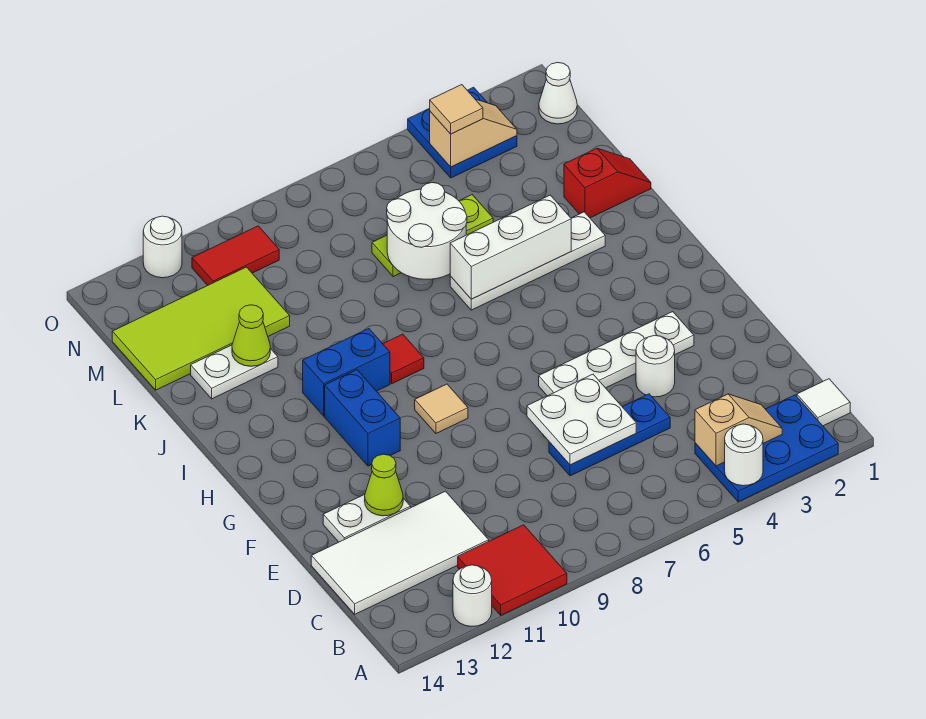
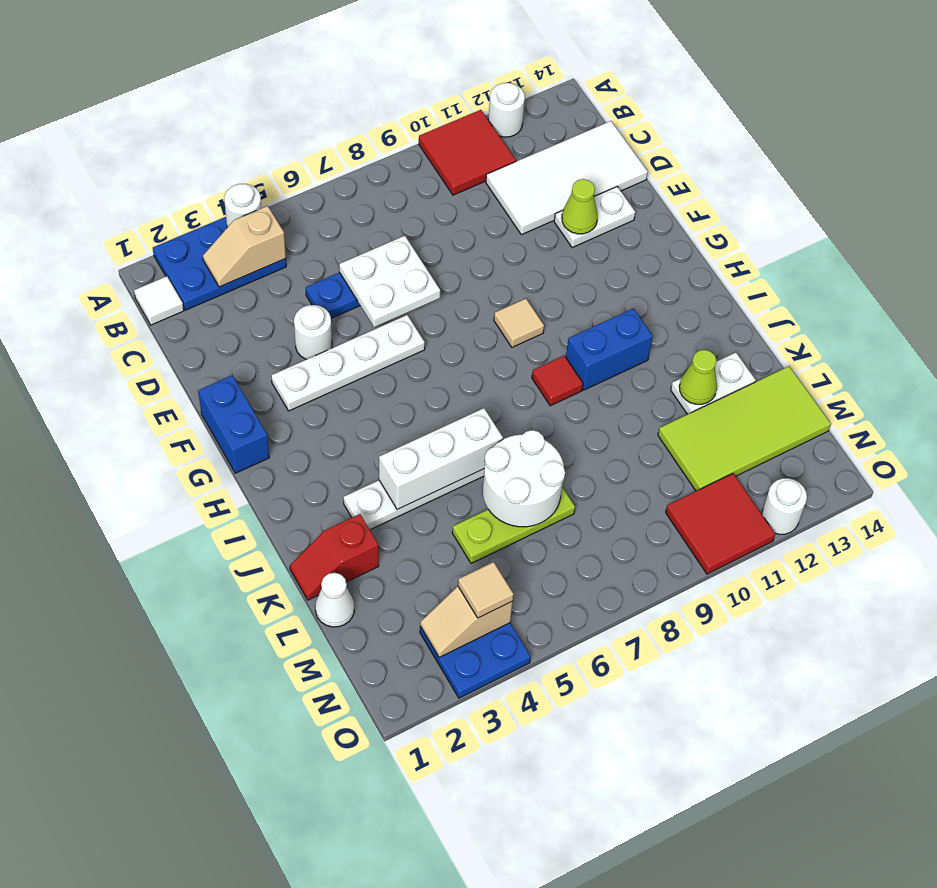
blue brick G11:H11 level 1 -> blue brick F1:G1 level 1
white cone N1 level 1 -> white cone L1 level 1
red tile N10:N11 level 1 -> red tile N10:O11 level 1

